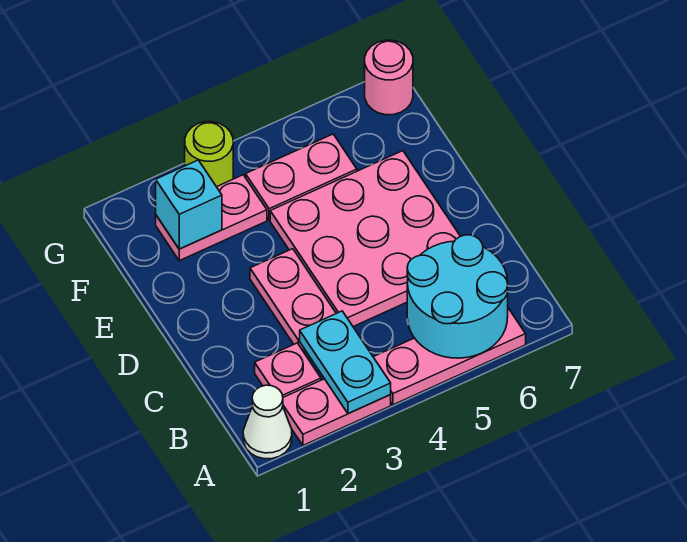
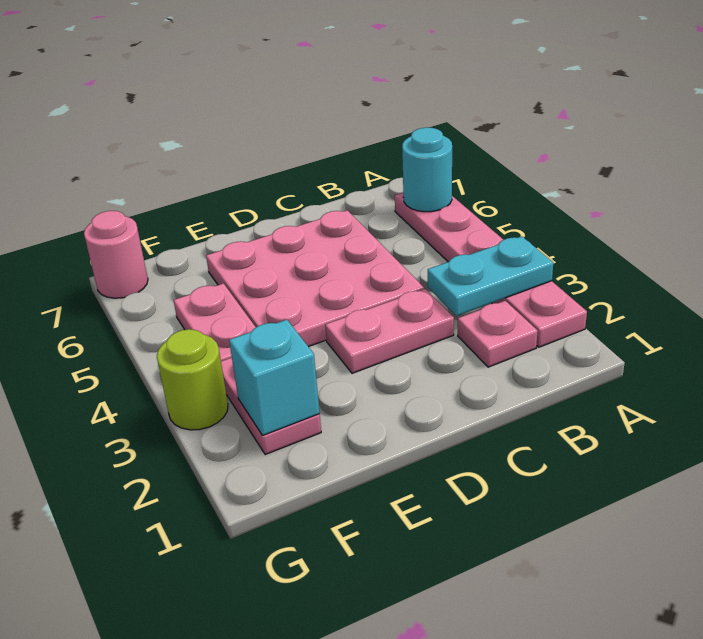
white cone A1 level 1 -> none
cyan round brick A5:B6 level 2 -> cyan round brick A6 level 2

